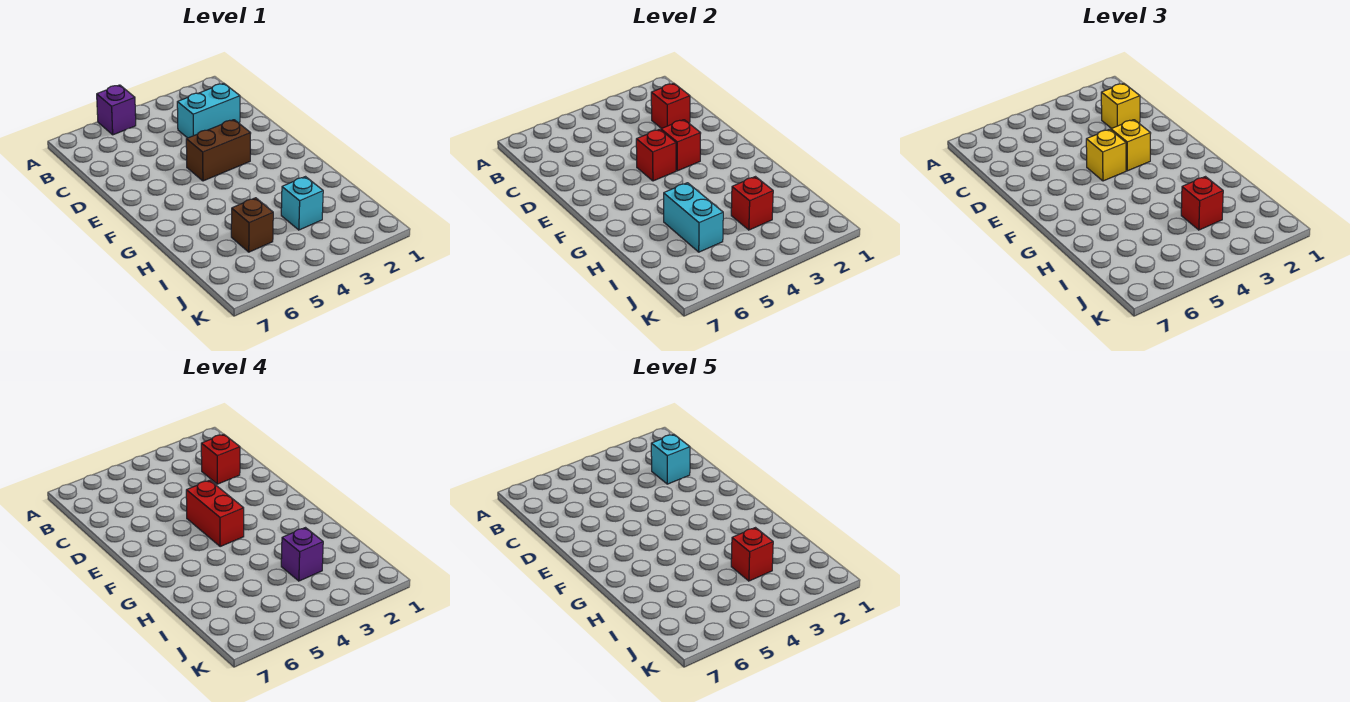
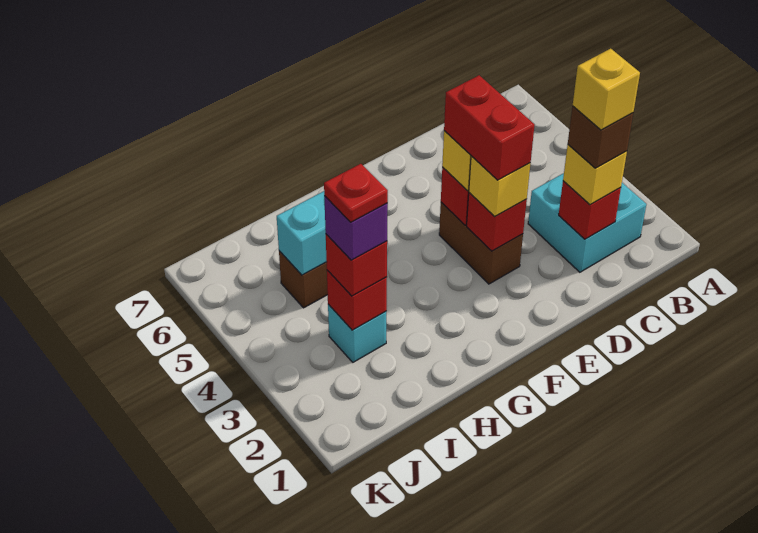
purple brick A5 level 1 -> none
cyan brick C2:C3 level 1 -> cyan brick B2:C3 level 1
red brick C2 level 4 -> brown brick C2 level 4
cyan brick C2 level 5 -> yellow brick C2 level 5
red brick E4:F4 level 4 -> red brick E3:E4 level 4
red brick I3 level 5 -> red plate I3 level 5

